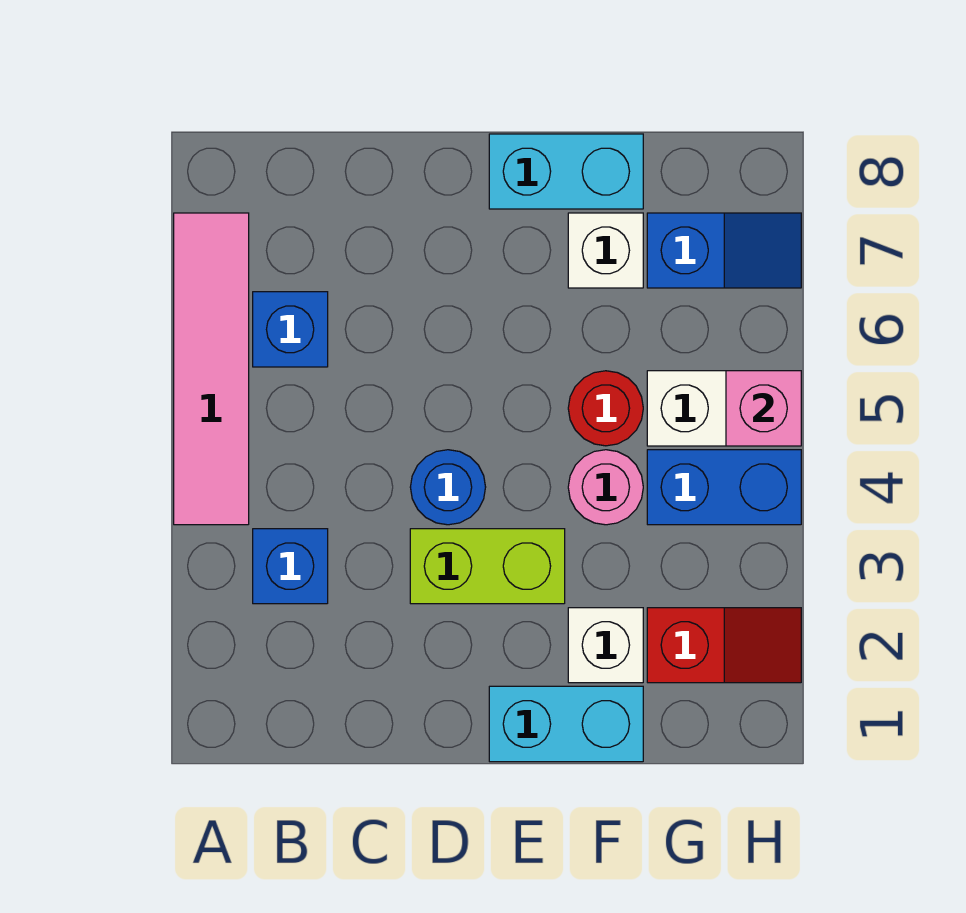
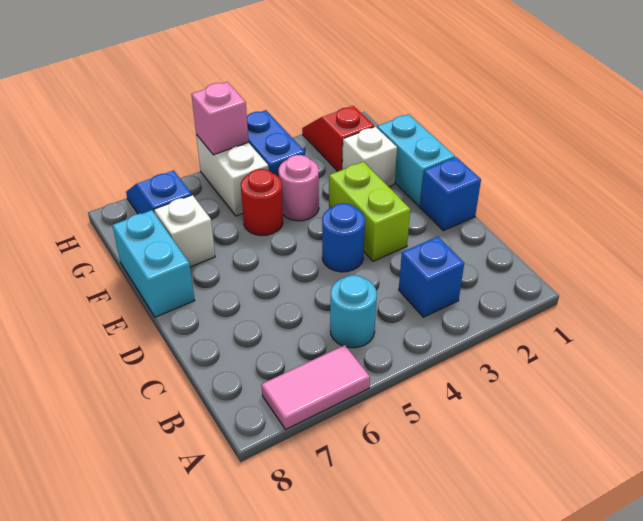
pink tile A4:A7 level 1 -> pink tile A6:A7 level 1
none -> cyan round brick B5 level 1
blue brick B6 level 1 -> blue brick D1 level 1

